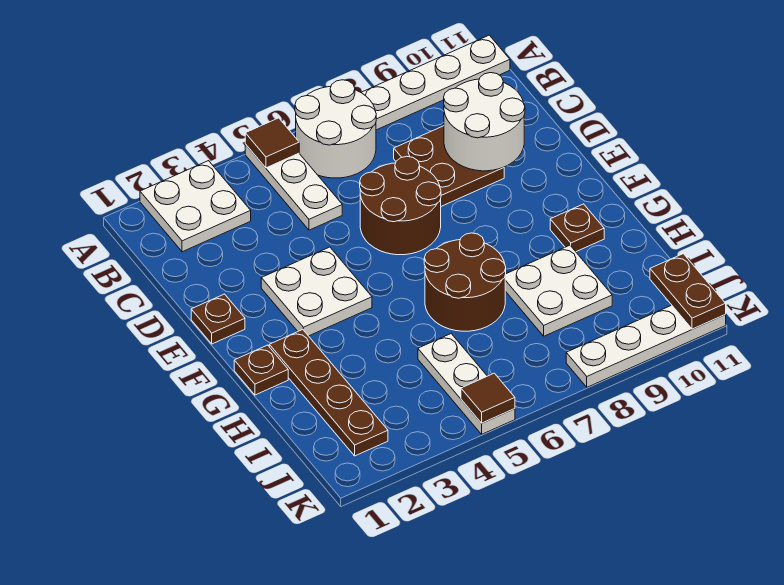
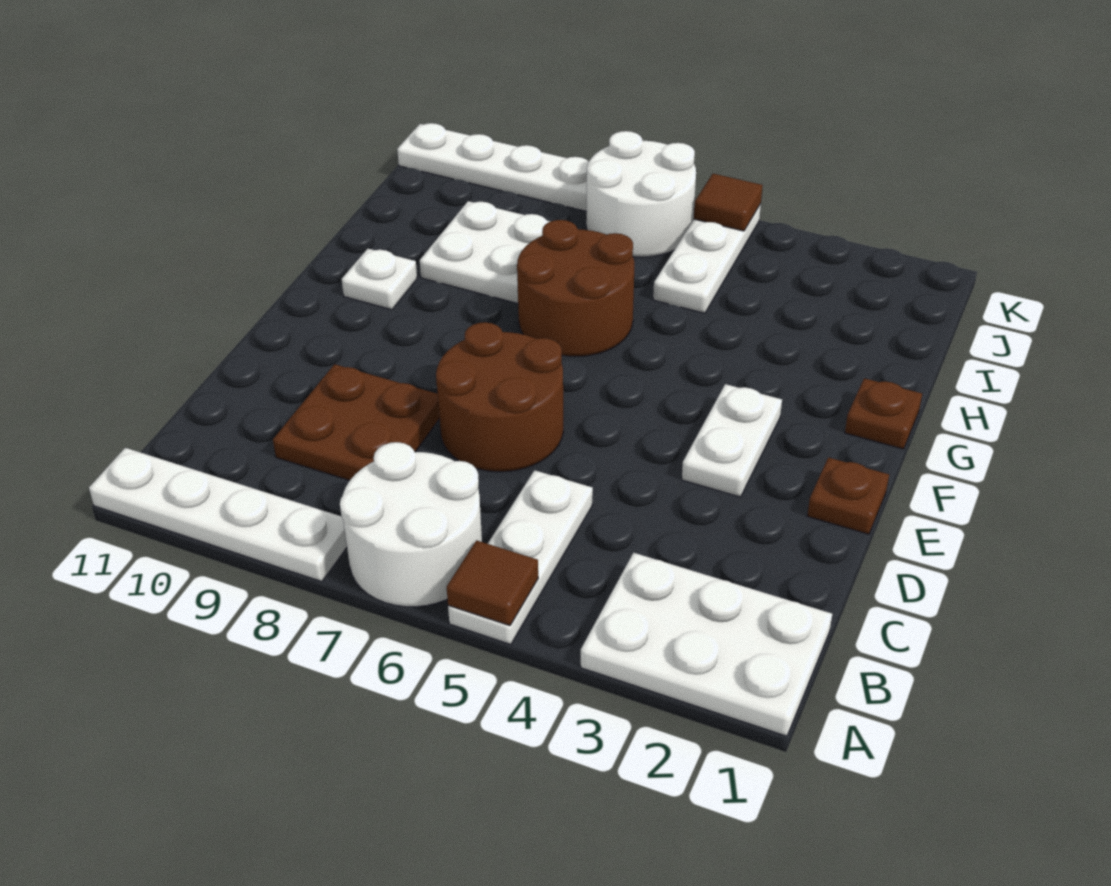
white plate A2:B3 level 1 -> white plate A1:B3 level 1
white round brick C9:D10 level 2 -> white round brick J6:K7 level 1
white plate E3:F4 level 1 -> white plate E3:F3 level 1
brown plate G2:J2 level 1 -> none
brown plate G10 level 1 -> white plate G10 level 1
brown plate J11:K11 level 2 -> none

